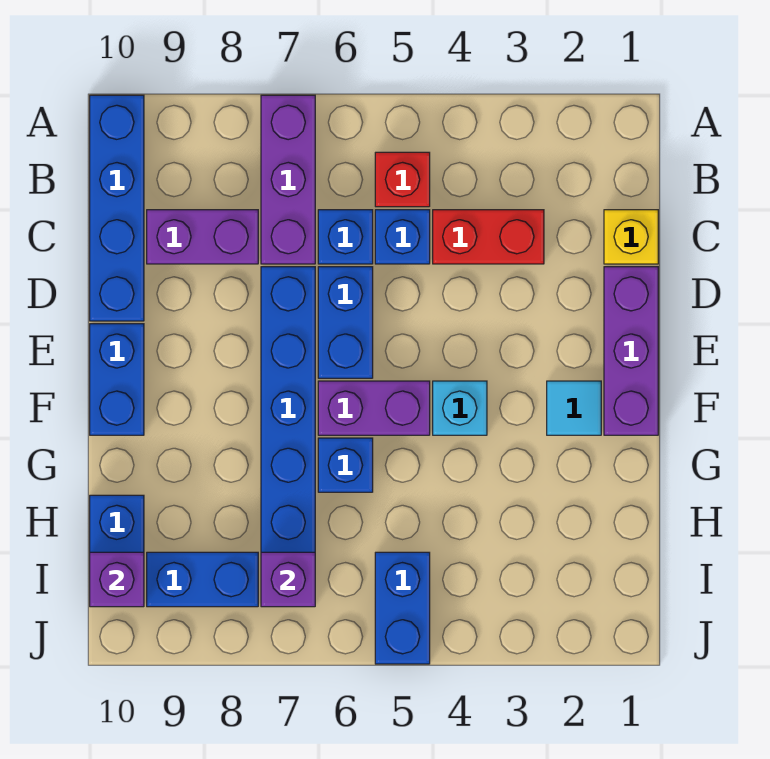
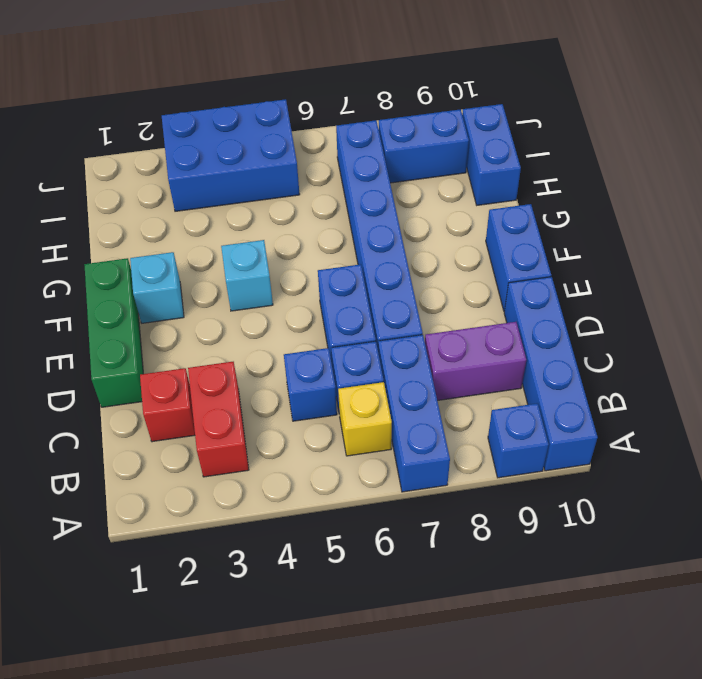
purple brick A7:C7 level 1 -> blue brick A7:C7 level 1
red brick B5 level 1 -> red brick C2 level 1
yellow brick C1 level 1 -> yellow brick B6 level 1
red brick C3:C4 level 1 -> red brick B3:C3 level 1
purple brick D1:F1 level 1 -> green brick D1:F1 level 1
cyan tile F2 level 1 -> cyan brick F2 level 1
purple brick F5:F6 level 1 -> none
blue brick G6 level 1 -> blue brick A9 level 1
blue brick I5:J5 level 1 -> blue brick I3:J5 level 1
purple brick I7 level 2 -> none
purple brick I10 level 2 -> none

